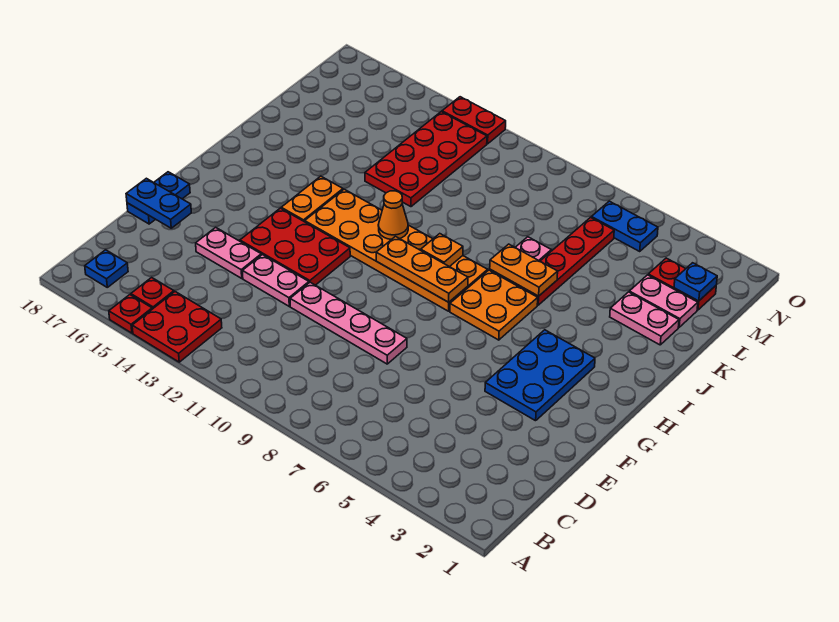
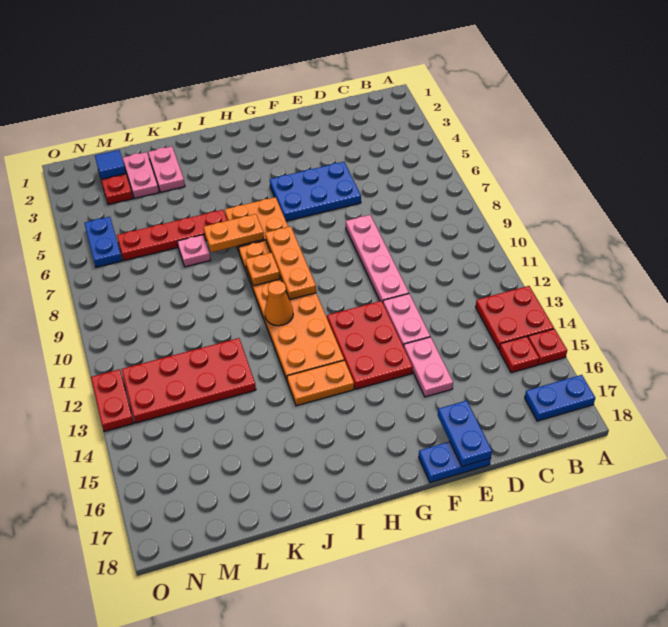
blue plate B17 level 1 -> blue plate A17:B17 level 1
blue plate F3:H4 level 1 -> blue plate E5:G6 level 1
orange plate J6:J7 level 2 -> orange plate I7:J7 level 2
blue plate M2 level 2 -> blue tile M2 level 2

